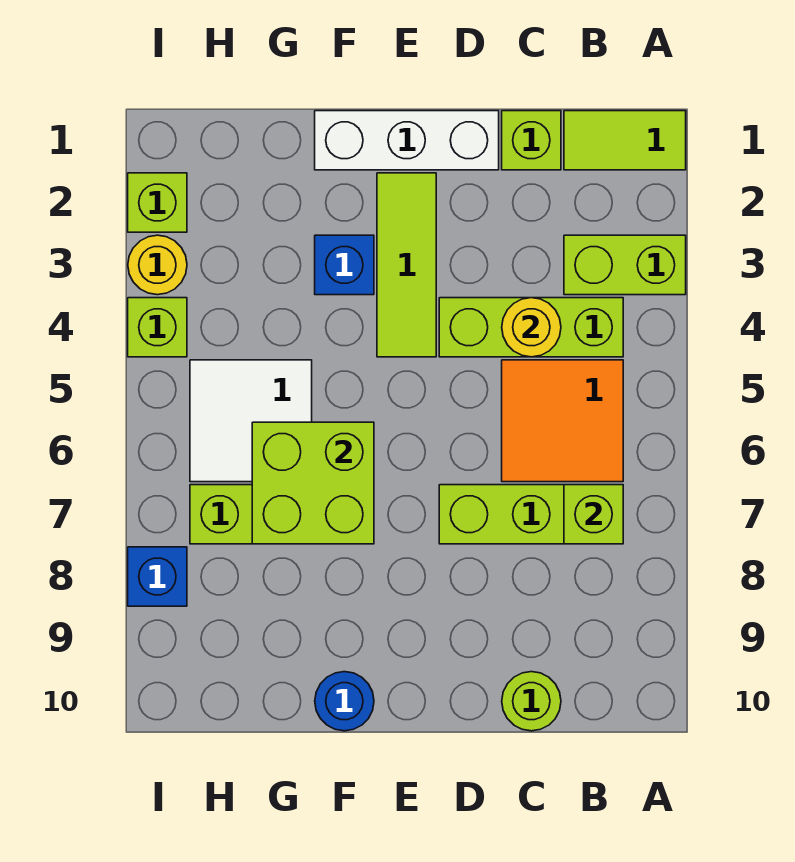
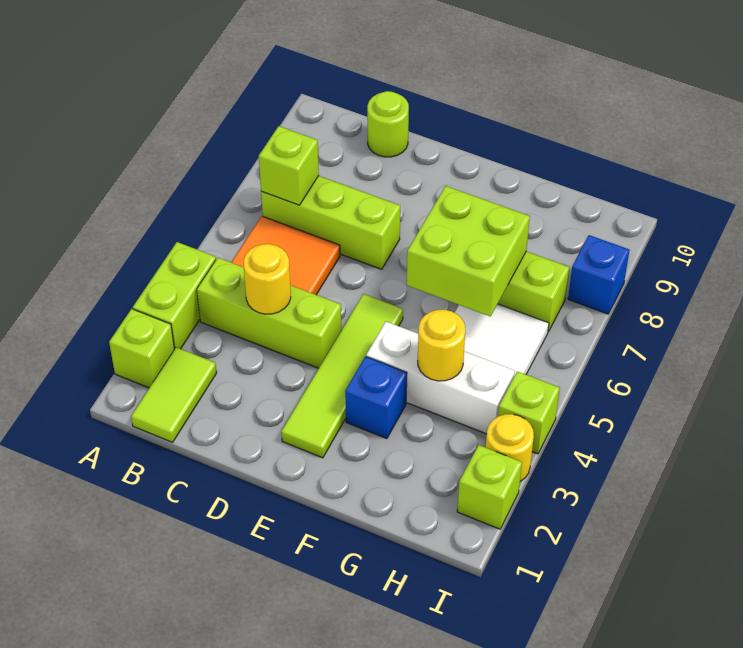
lime tile A1:B1 level 1 -> lime tile B1:B2 level 1
lime brick A3:B3 level 1 -> lime brick A3:A4 level 1
lime brick C1 level 1 -> lime brick A2 level 1
white brick D1:F1 level 1 -> white brick F4:H4 level 1
lime tile E2:E4 level 1 -> lime tile E2:E5 level 1
blue round brick F10 level 1 -> none
none -> yellow round brick G4 level 2

